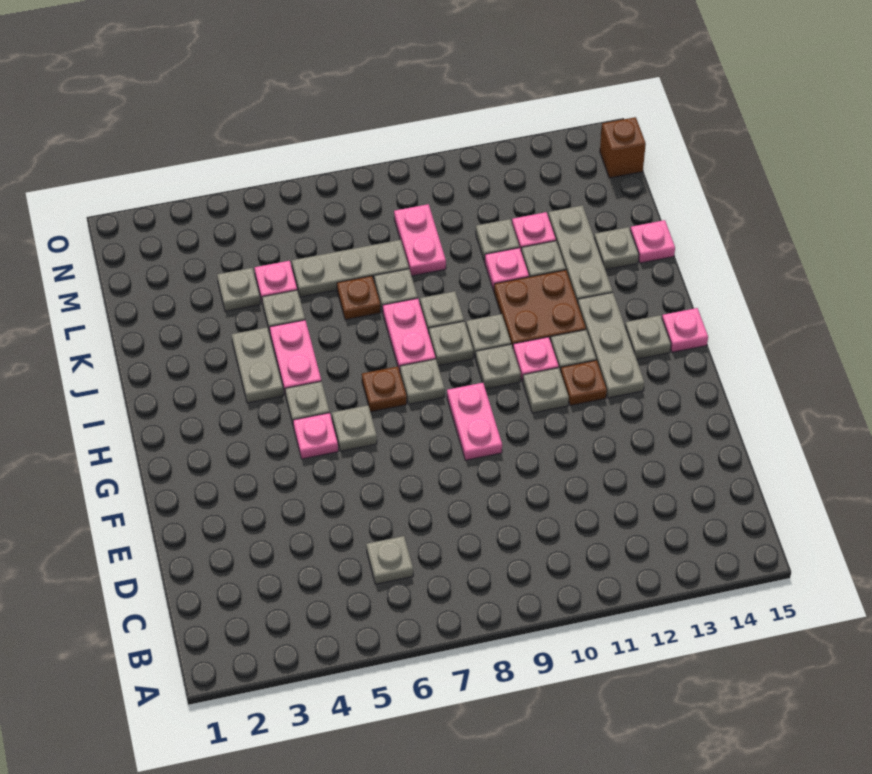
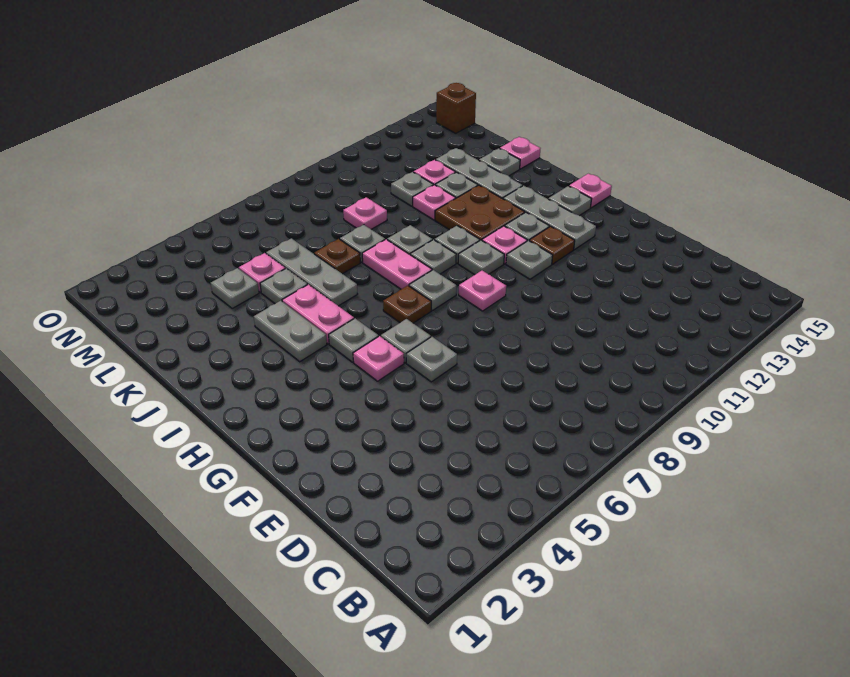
grey plate C6 level 1 -> grey plate F6 level 1
pink plate F9:G9 level 1 -> pink plate G9 level 1
grey plate L6:L8 level 1 -> grey plate J6:L6 level 1
pink plate L9:M9 level 1 -> pink plate L9 level 1

